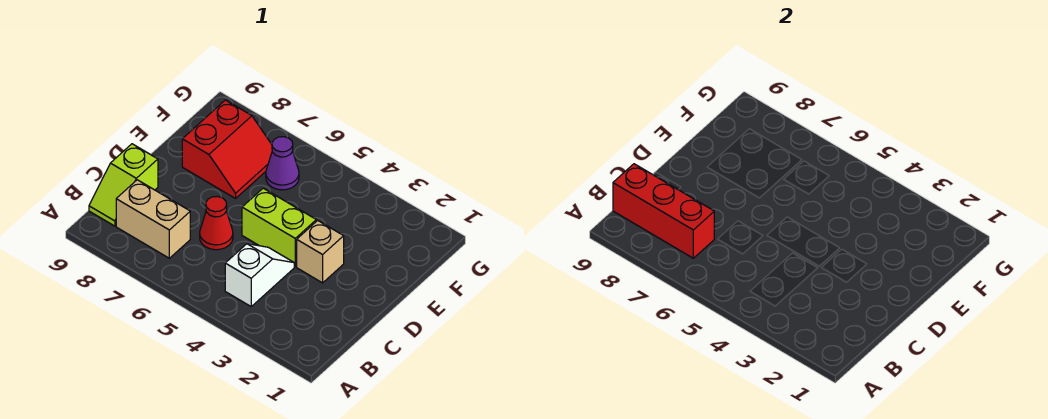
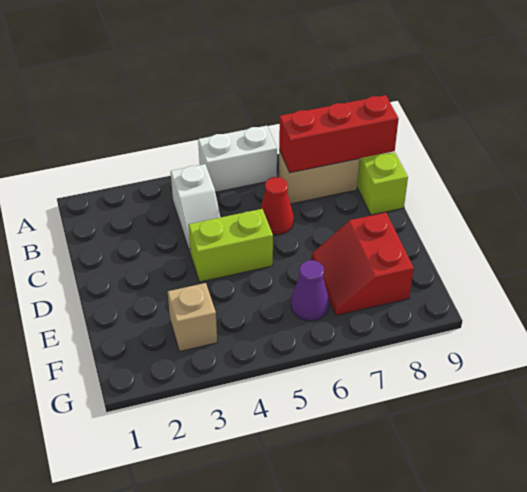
none -> white brick A5:A6 level 1
tan brick D3 level 1 -> tan brick F3 level 1

